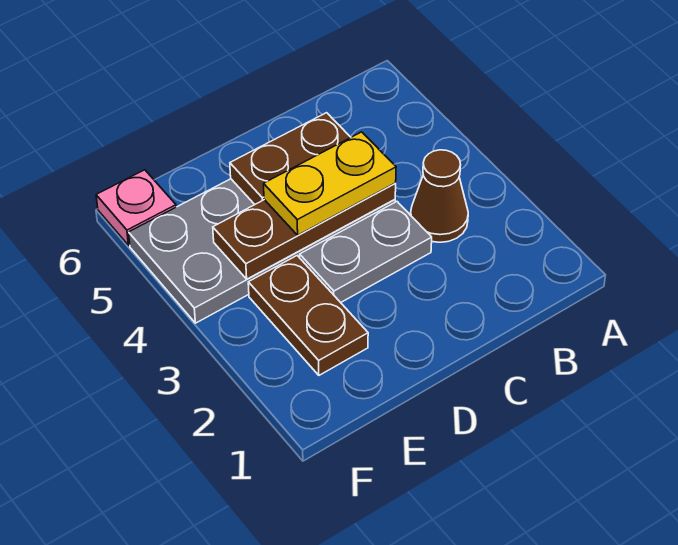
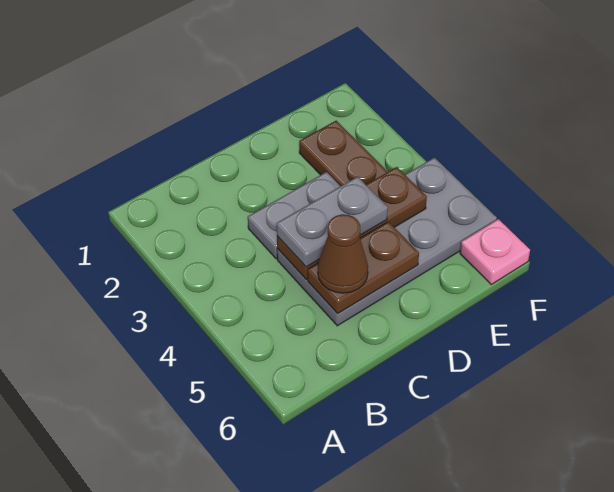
brown cone B3 level 1 -> brown cone C5 level 3
yellow plate C4:D4 level 3 -> grey plate C4:D4 level 3

